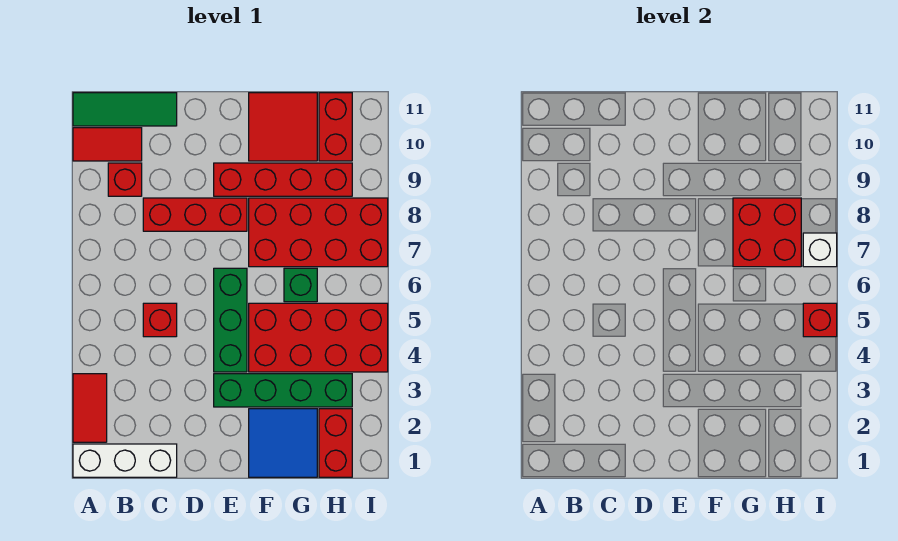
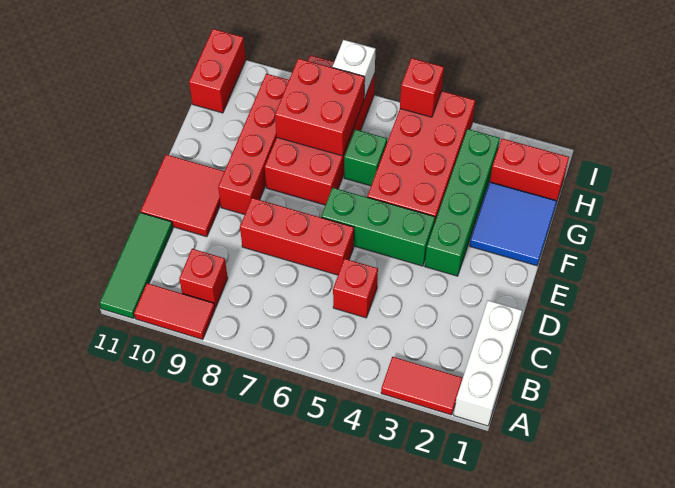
red tile A10:B10 level 1 -> red tile A9:A10 level 1
red brick C8:E8 level 1 -> red brick D6:D8 level 1
red tile F10:G11 level 1 -> red tile D10:E11 level 1
red brick H10:H11 level 1 -> red brick H11:I11 level 1

